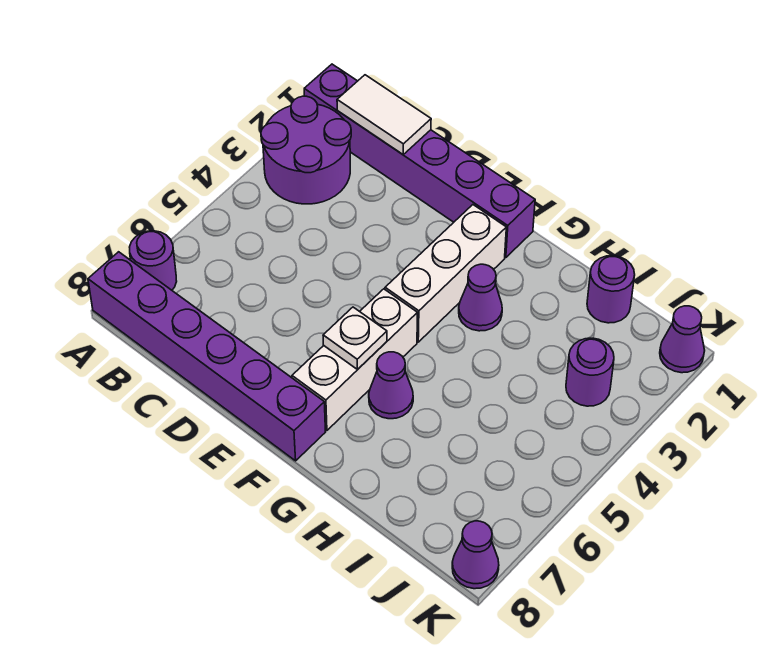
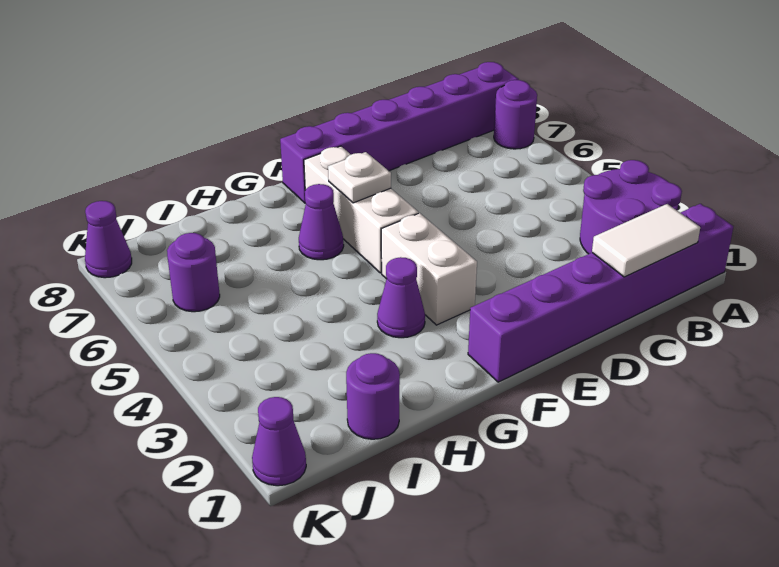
white brick F2:F4 level 1 -> white brick F3:F4 level 1
purple round brick J3 level 1 -> purple round brick J6 level 1

